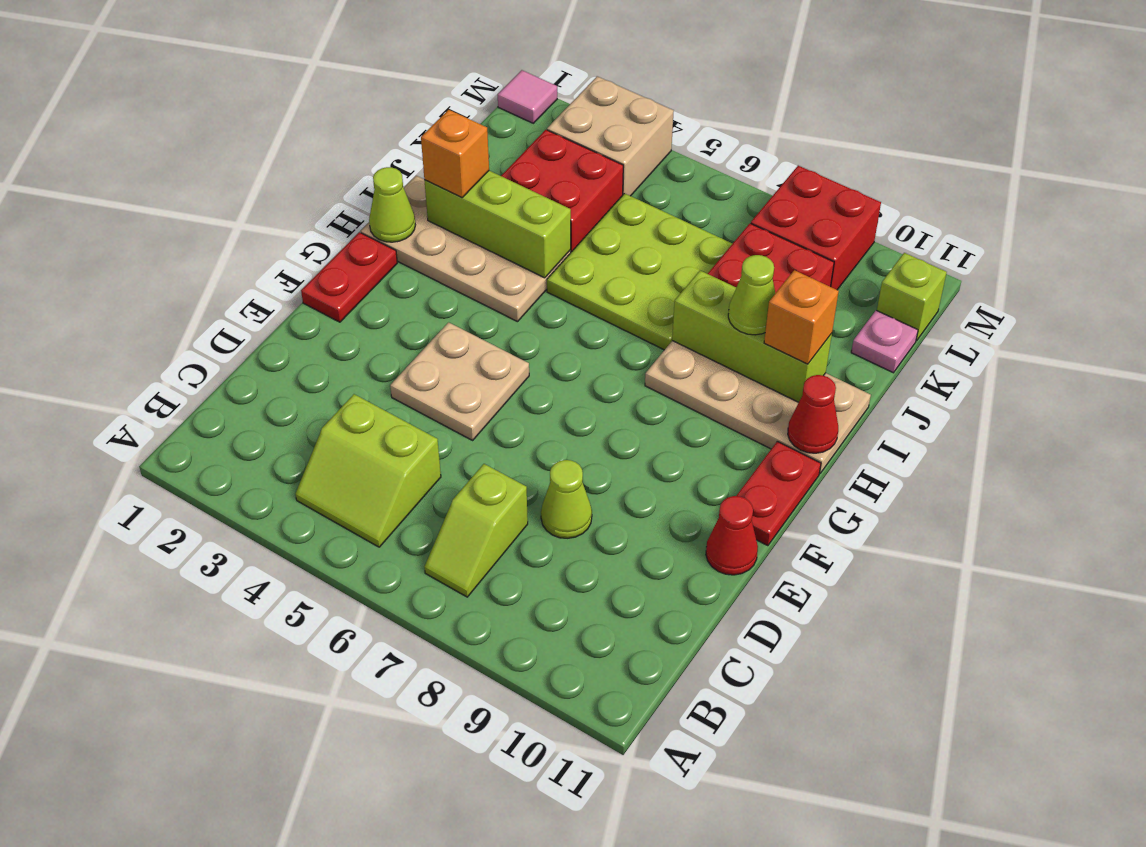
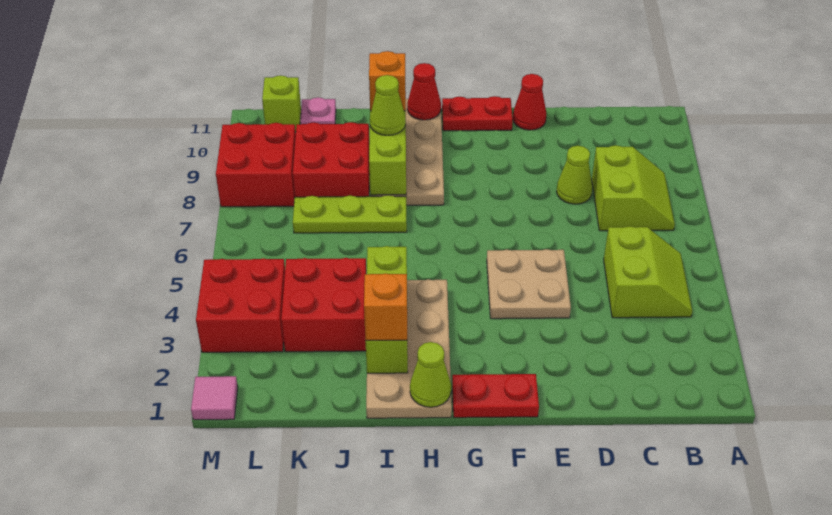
lime slope B7:C7 level 1 top C -> lime slope B7:C8 level 1 top C
lime plate I5:K7 level 1 -> lime plate I7:K7 level 1
tan brick L3:M4 level 1 -> red brick L3:M4 level 1

